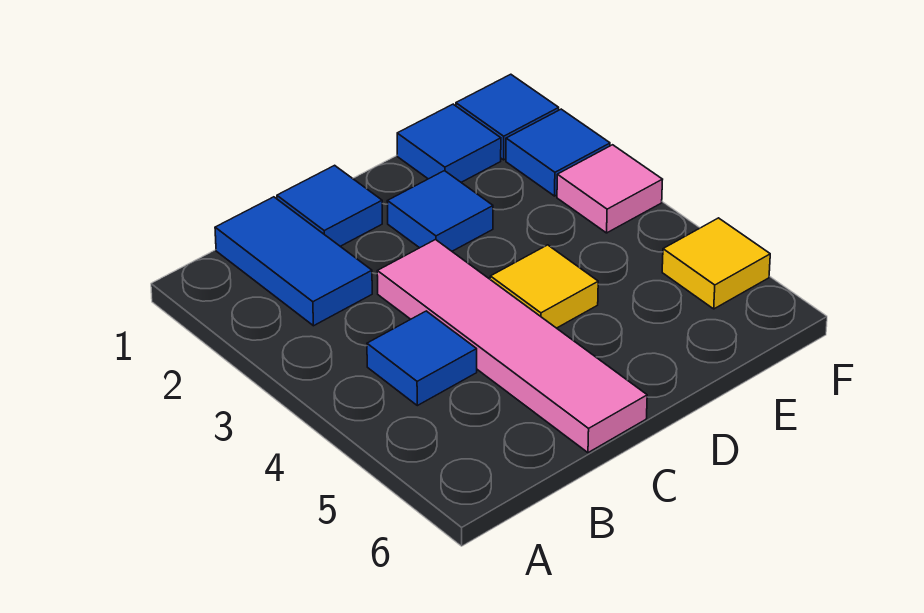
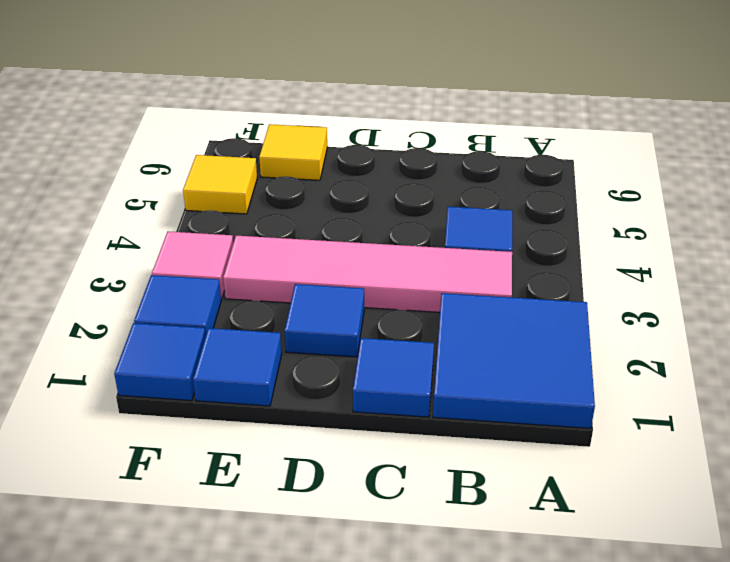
blue tile B1:B2 level 1 -> blue tile A1:B2 level 1
pink tile C3:C6 level 1 -> pink tile B3:E3 level 1
yellow tile D4 level 1 -> yellow tile E6 level 1

